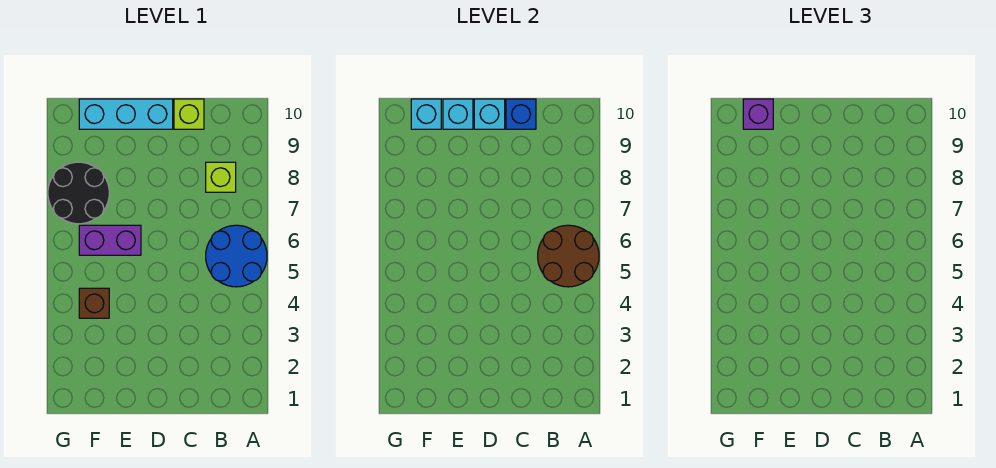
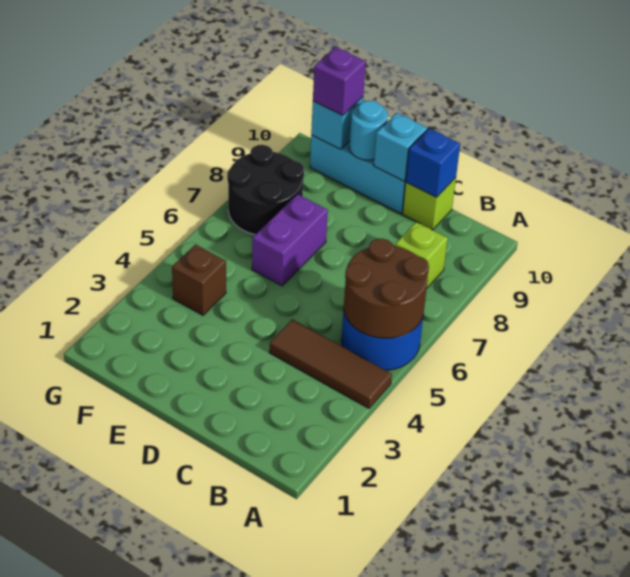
none -> brown tile A4:C4 level 1
purple brick E6:F6 level 1 -> purple brick E6:E7 level 1
cyan brick E10 level 2 -> cyan round brick E10 level 2

